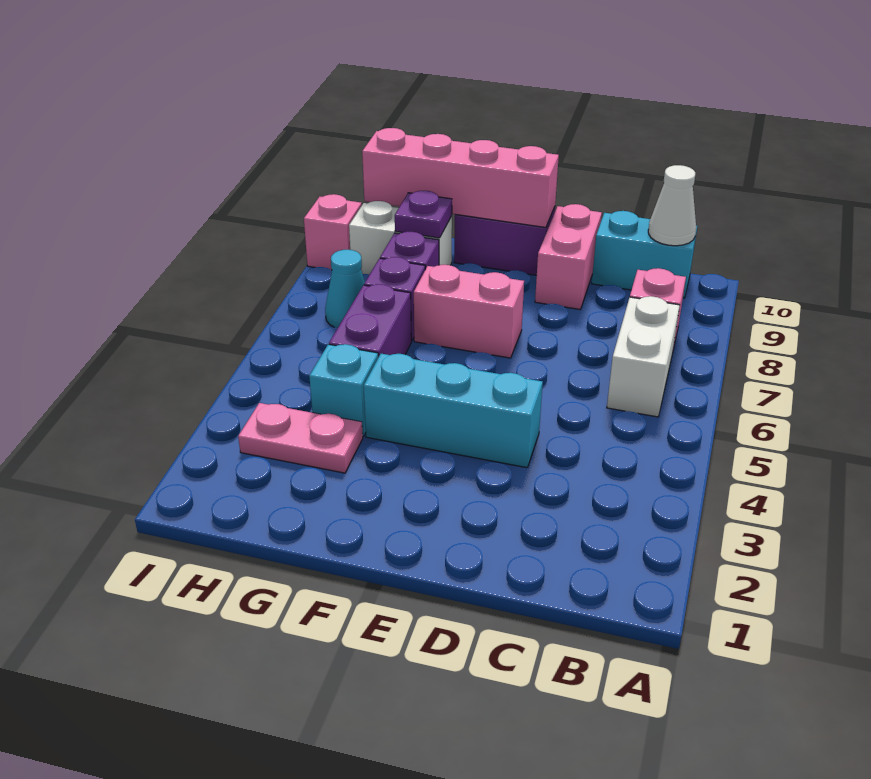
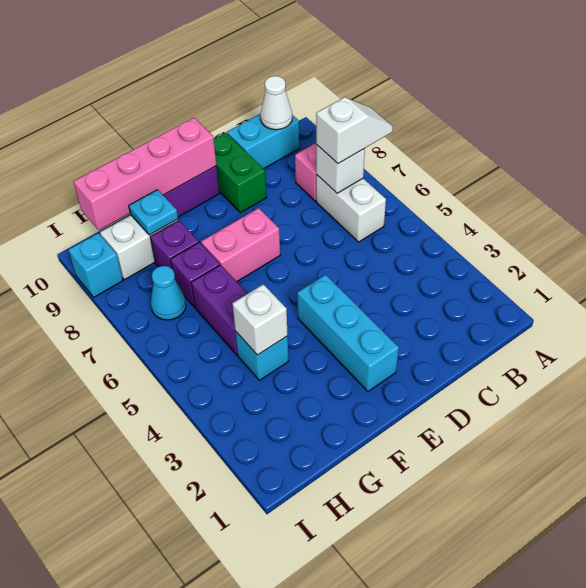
none -> white slope A7:B7 level 3 top B
none -> white brick B7 level 2
cyan brick D4:F4 level 1 -> cyan brick E2:E4 level 1
pink brick D9:D10 level 1 -> green brick D9:D10 level 1
pink plate G3:H3 level 1 -> none
none -> white brick G4 level 2
purple plate G9 level 2 -> cyan plate G9 level 2
pink brick I9 level 1 -> cyan brick I9 level 1

